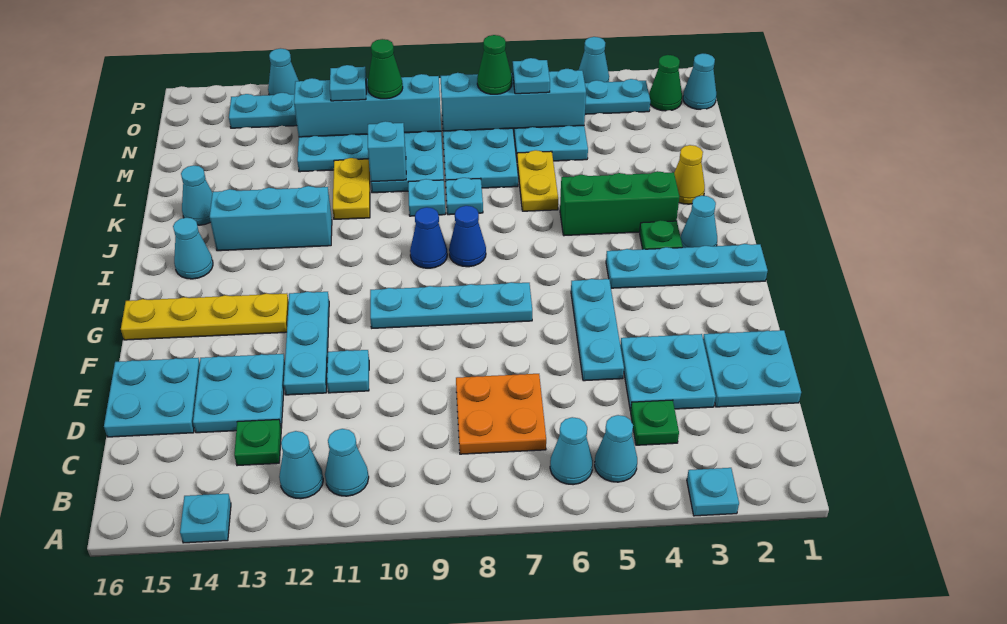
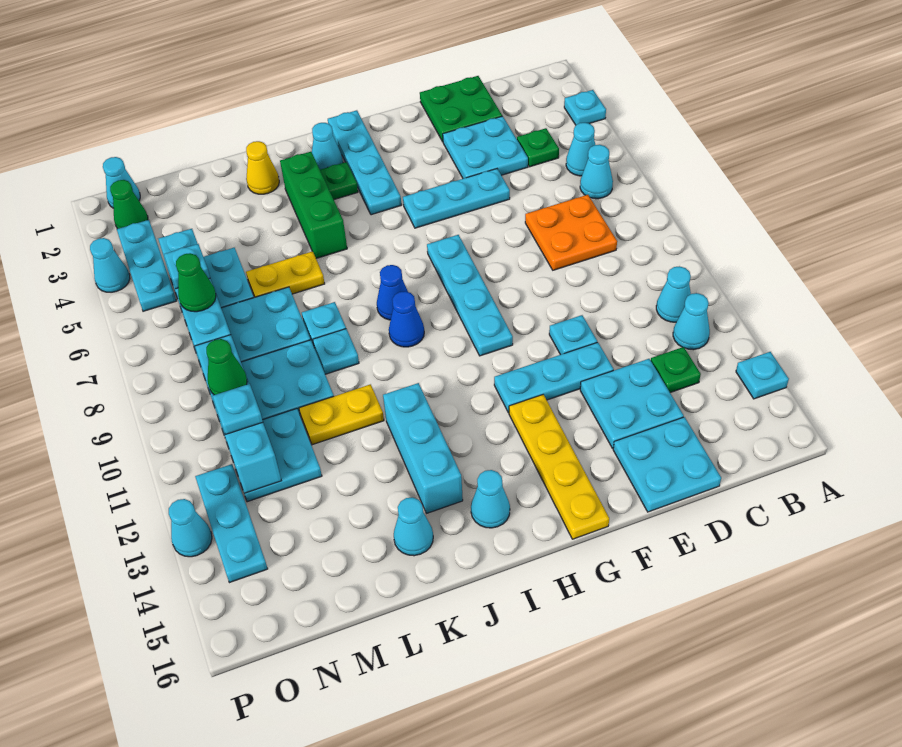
cyan plate D1:E2 level 1 -> green plate D1:E2 level 1
cyan brick L10 level 2 -> none

